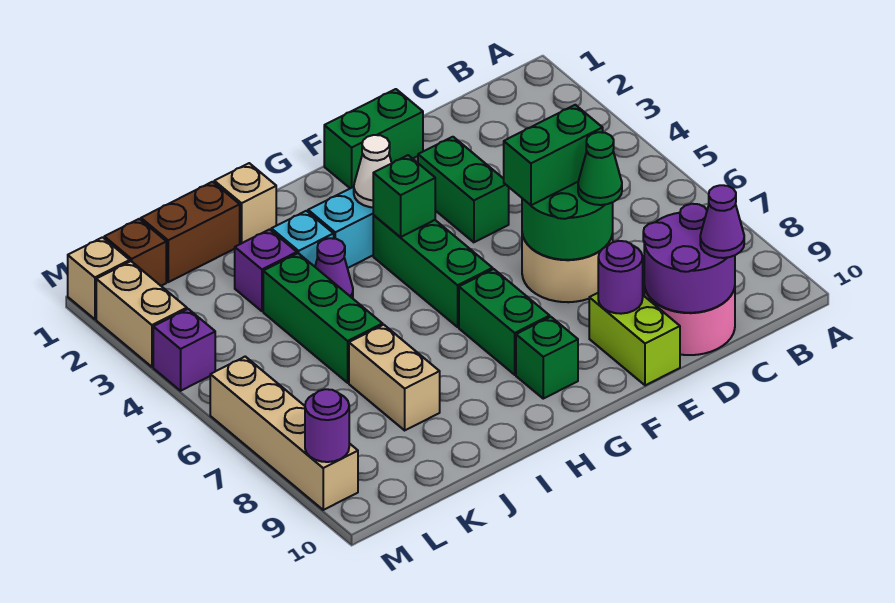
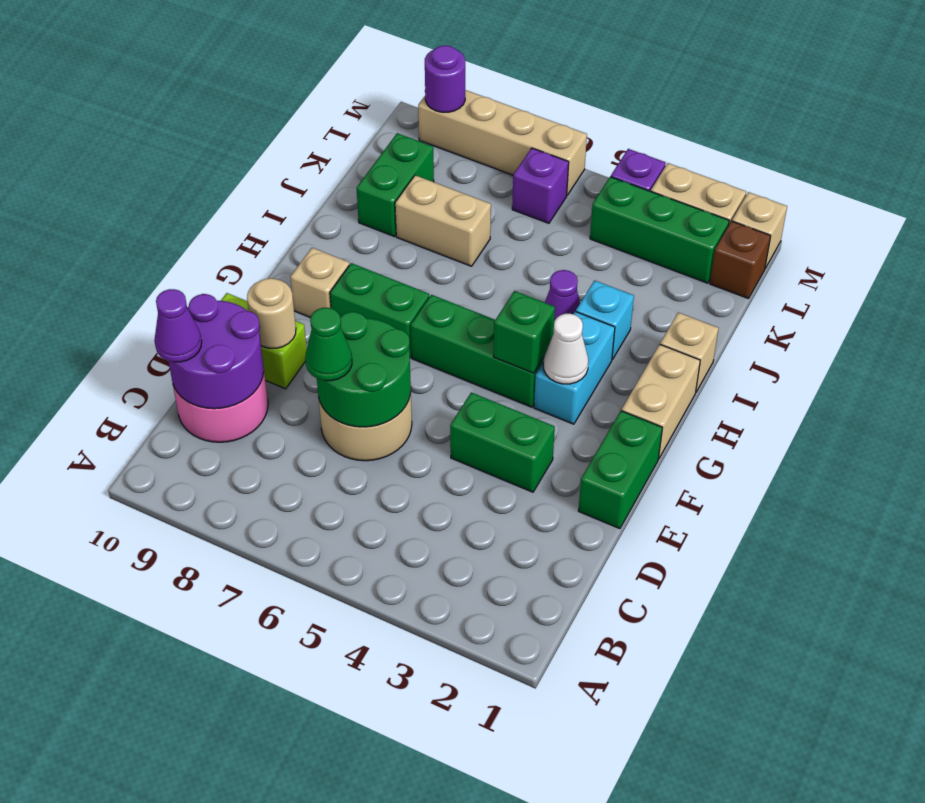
green brick D6:E6 level 3 -> green brick J9:K9 level 1
purple round brick E9 level 2 -> tan round brick E9 level 2
none -> tan brick G1:H1 level 1
green brick G9 level 1 -> tan brick G9 level 1
brown brick J1:K1 level 1 -> none
purple brick J3 level 1 -> purple brick L6 level 1
green brick J4:J6 level 1 -> green brick L2:L4 level 1

